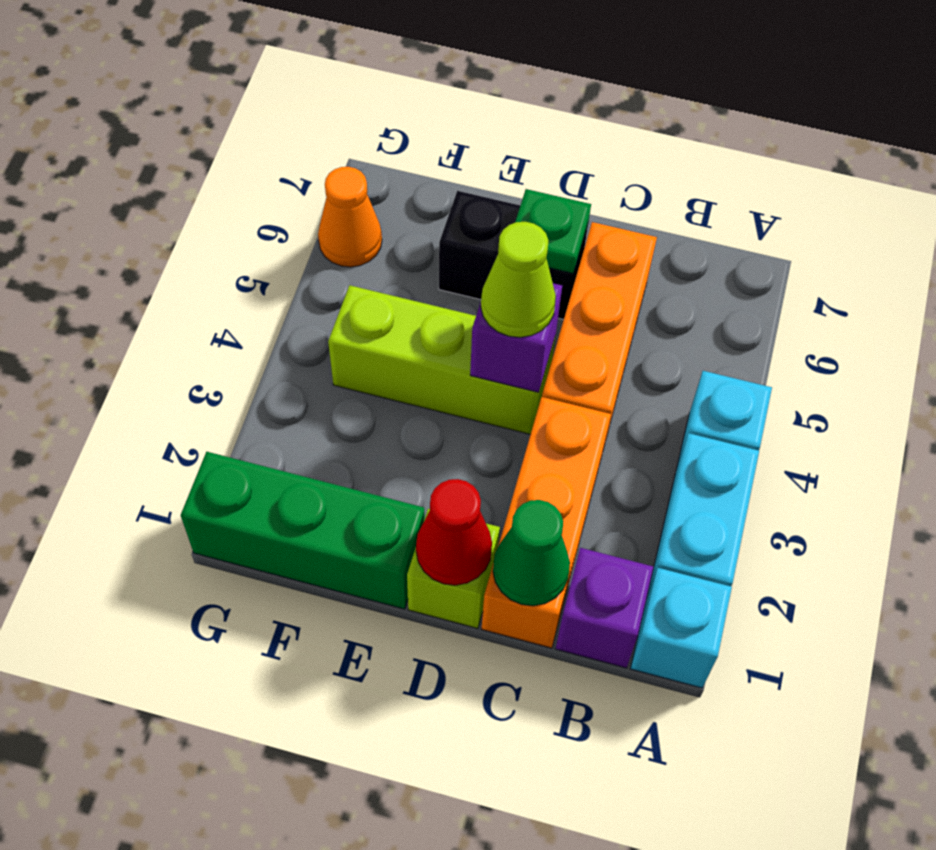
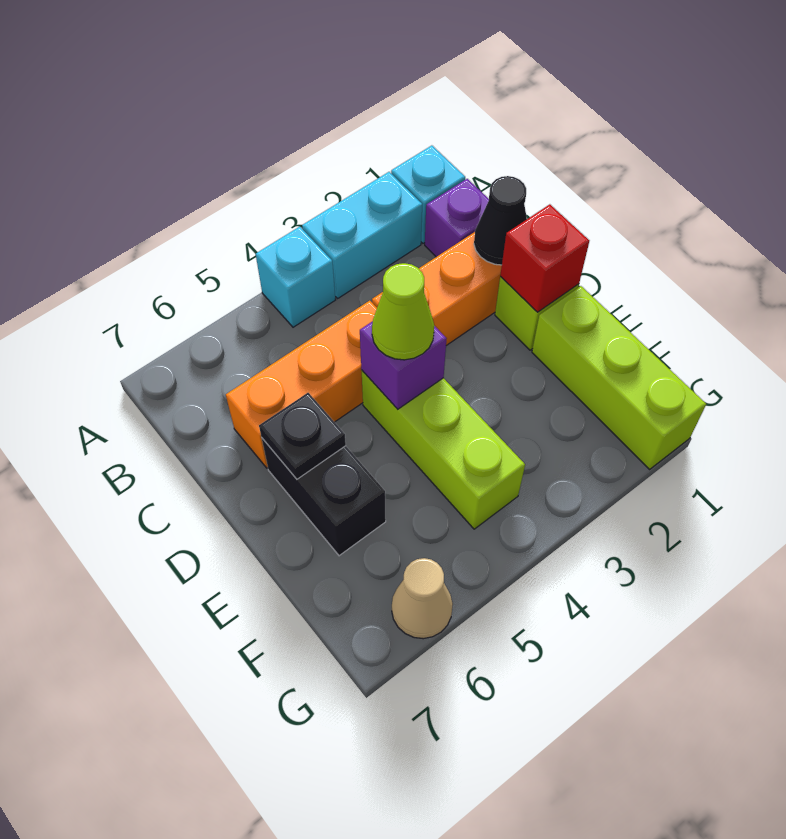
green cone C1 level 2 -> black cone C1 level 2
red cone D1 level 2 -> red brick D1 level 2
green plate D6 level 2 -> black plate D6 level 2
green brick E1:G1 level 1 -> lime brick E1:G1 level 1
orange cone G6 level 1 -> tan cone G6 level 1

